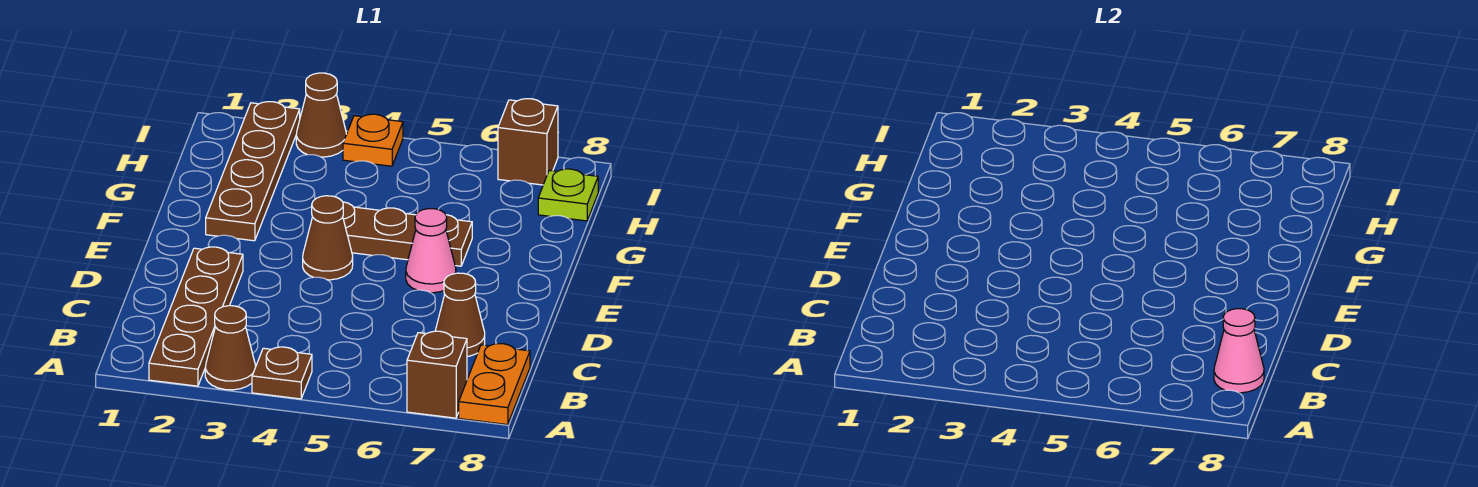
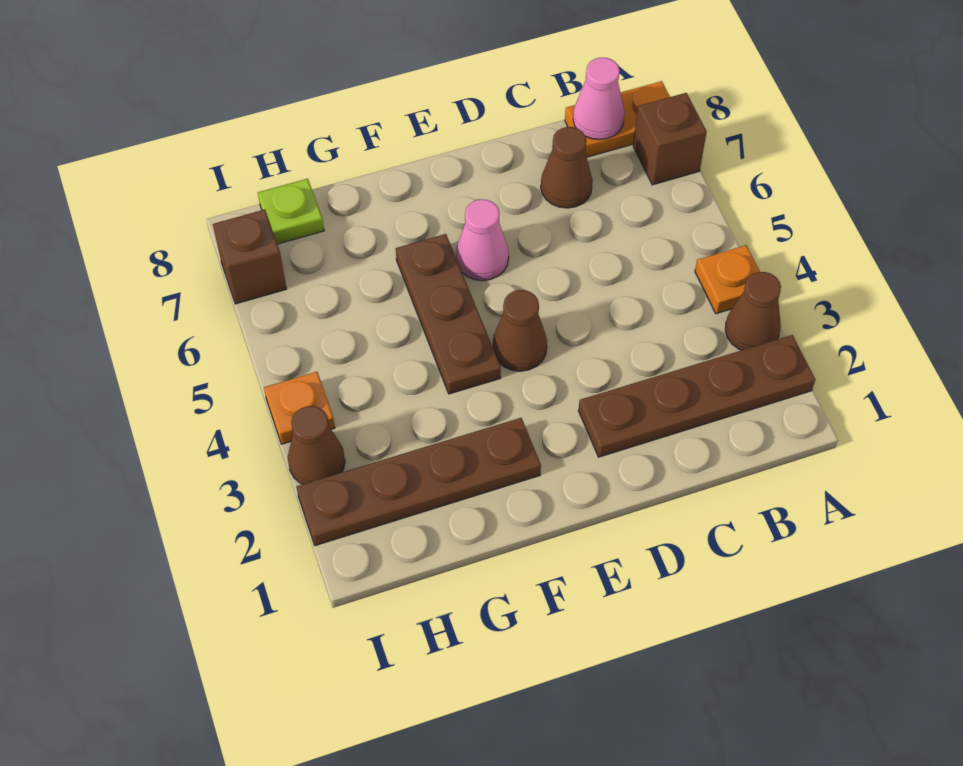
brown plate A4 level 1 -> orange plate A4 level 1

